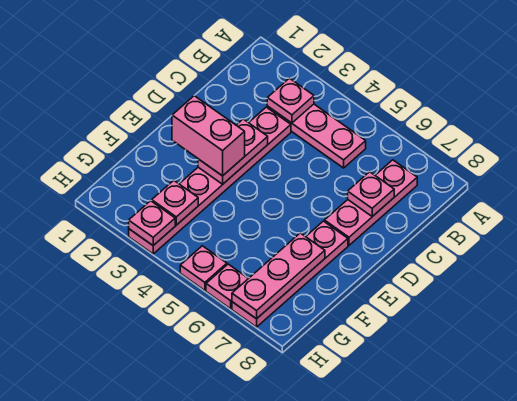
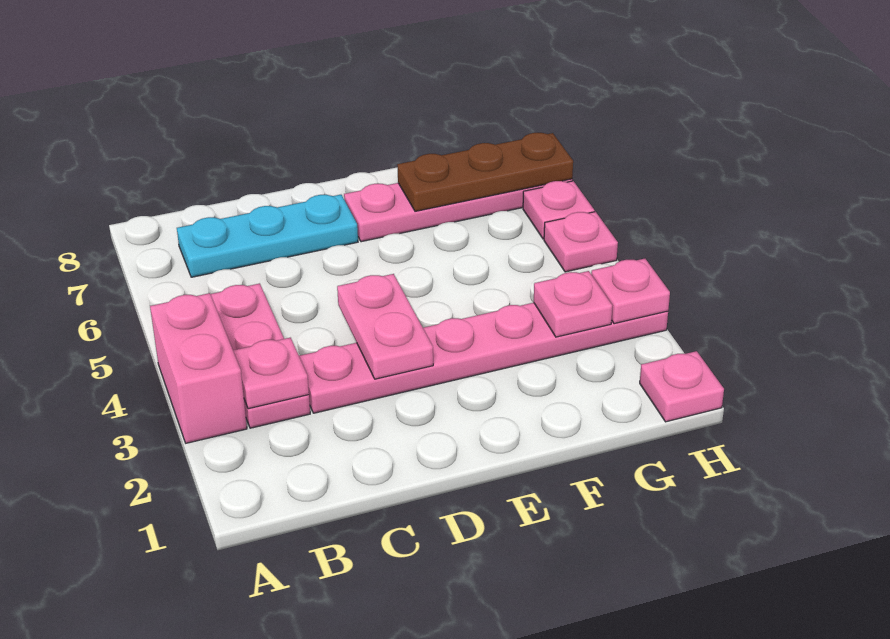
pink plate B7:D7 level 1 -> cyan plate B7:D7 level 1
pink plate C7 level 2 -> pink plate H1 level 1
pink plate D3:E3 level 2 -> pink plate D3:D4 level 2
pink brick E2:E3 level 3 -> pink brick A3:A4 level 1
pink plate F7:H7 level 2 -> brown plate F7:H7 level 2

